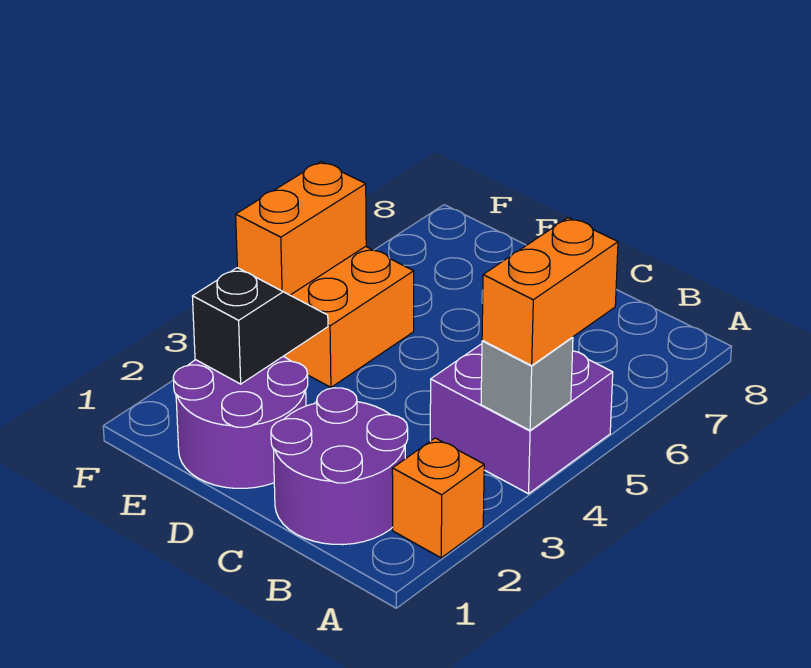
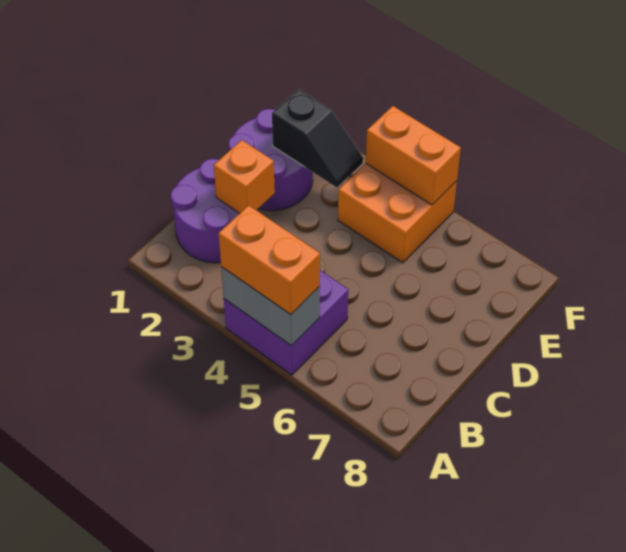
orange brick A2 level 1 -> orange brick C2 level 2
grey brick A4 level 2 -> grey brick A4:A5 level 2

